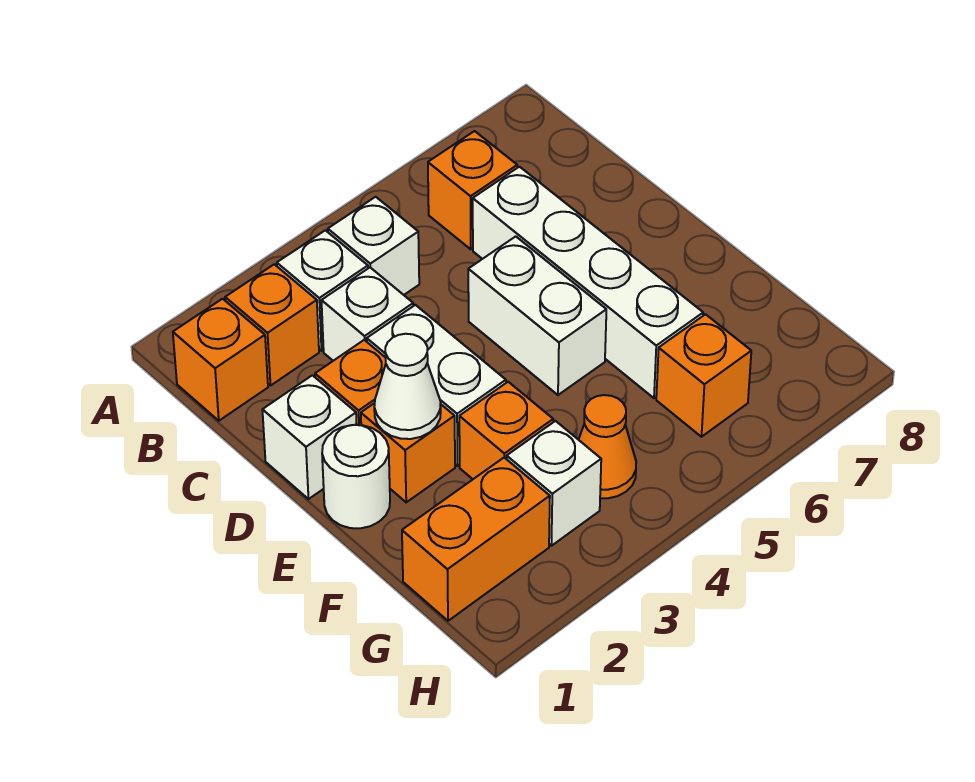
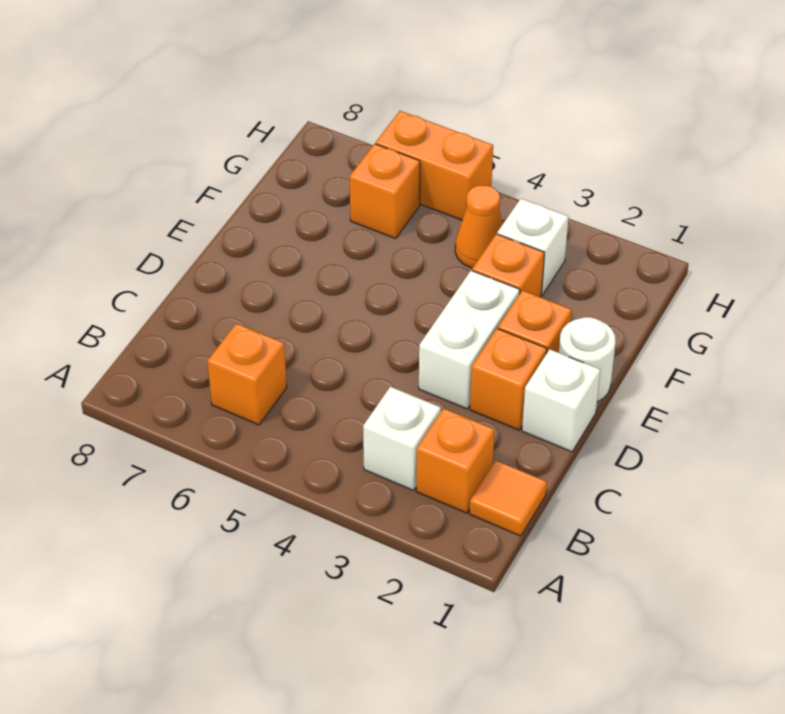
orange brick B1 level 1 -> orange tile B1 level 1
white brick B4 level 1 -> none
white brick C3 level 1 -> none
white brick C6:F6 level 1 -> none
white brick D5:E5 level 1 -> none
white cone E2 level 2 -> none
orange brick G1:G2 level 1 -> orange brick H5:H6 level 1

